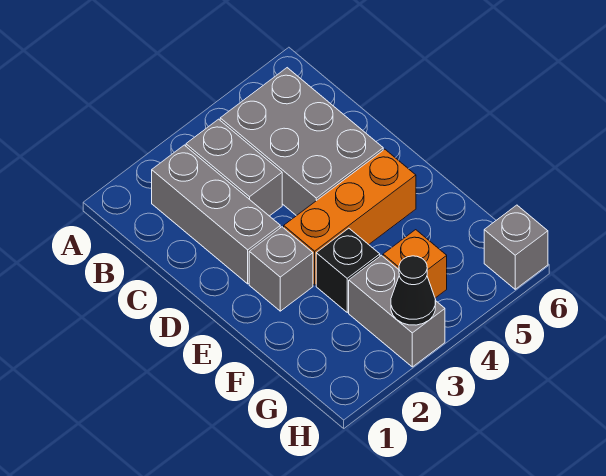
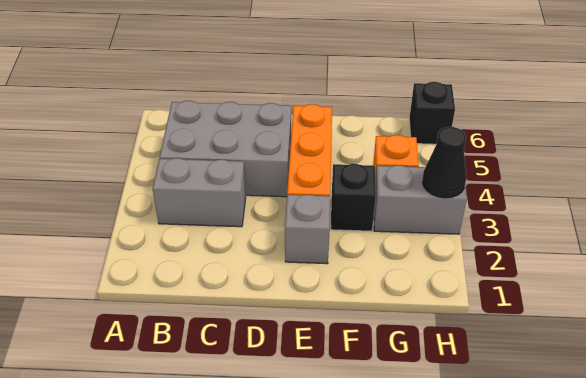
grey brick B2:D2 level 1 -> none
grey brick H6 level 1 -> black brick H6 level 1

